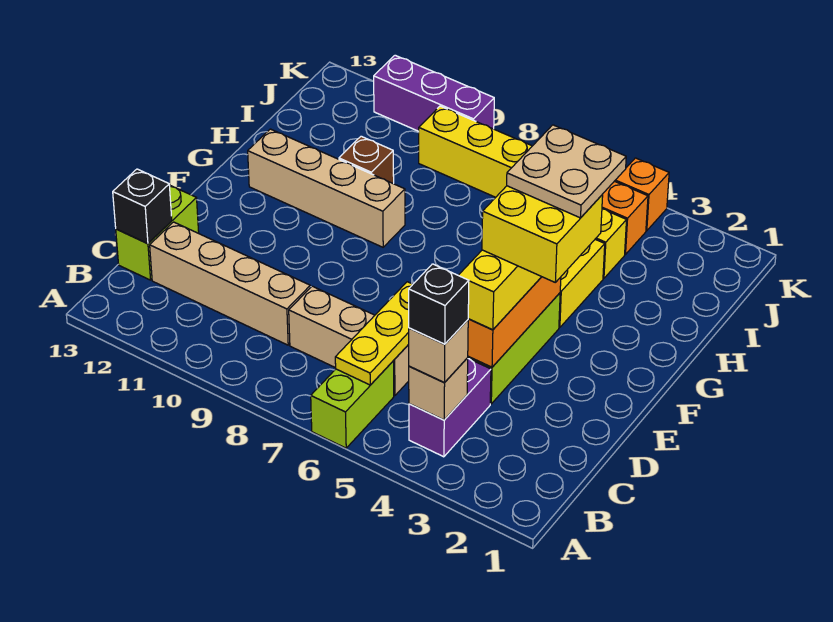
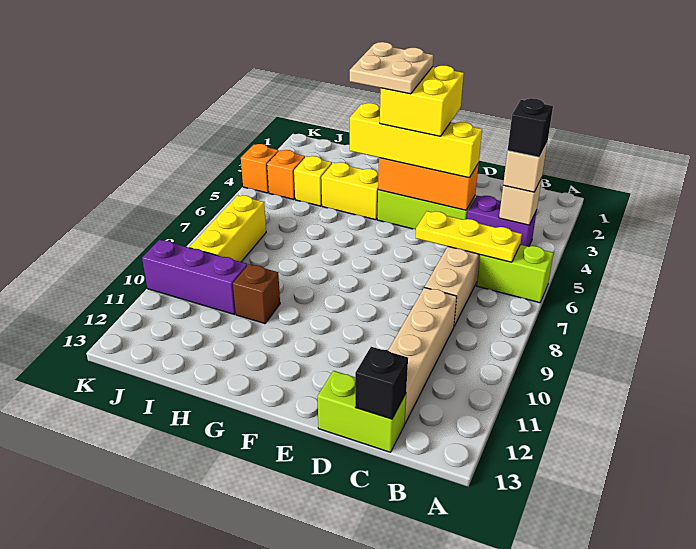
tan brick G9:G12 level 1 -> none
purple brick K9:K11 level 1 -> purple brick I10:K10 level 1

